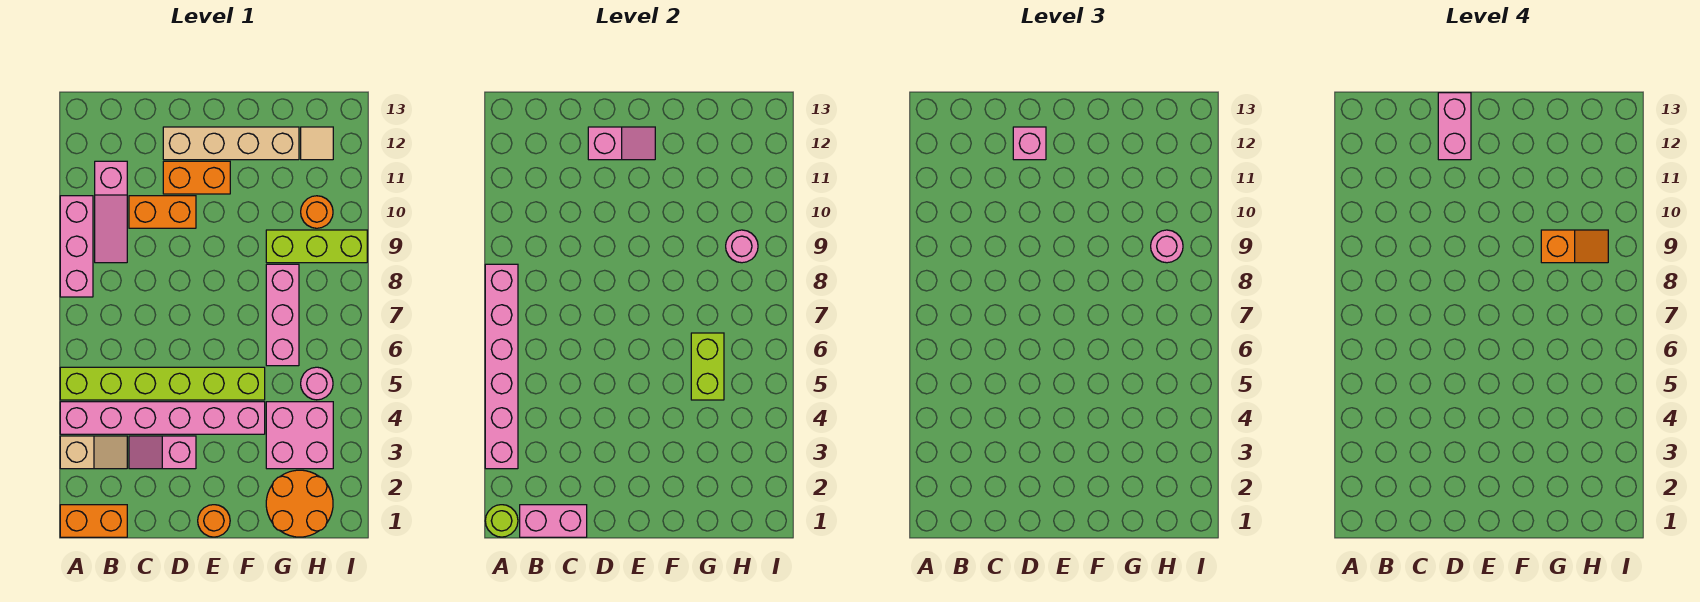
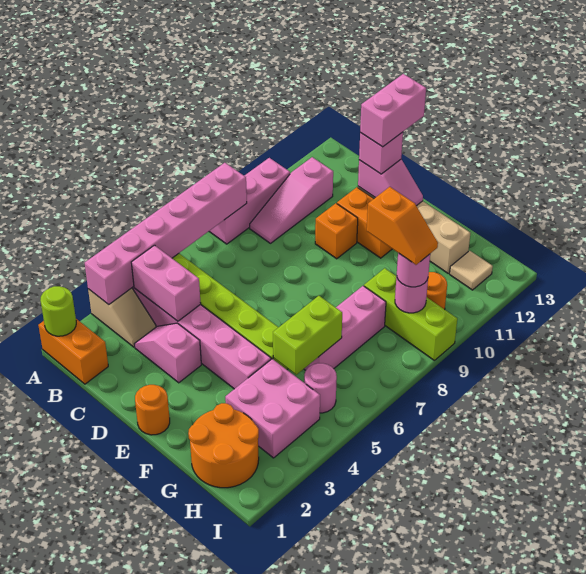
pink brick B1:C1 level 2 -> pink brick B4:C4 level 2
orange brick C10:D10 level 1 -> orange brick D10 level 1

